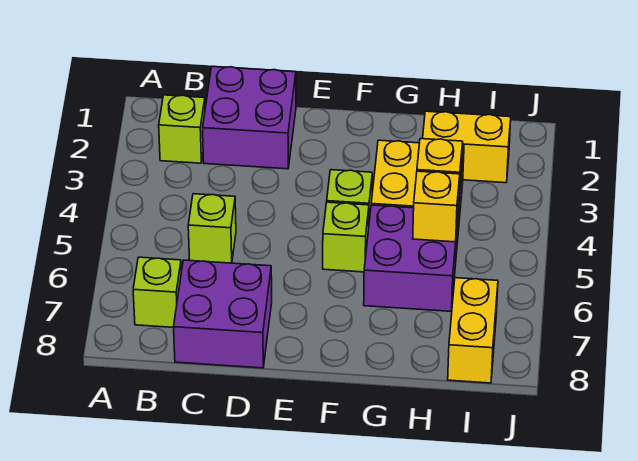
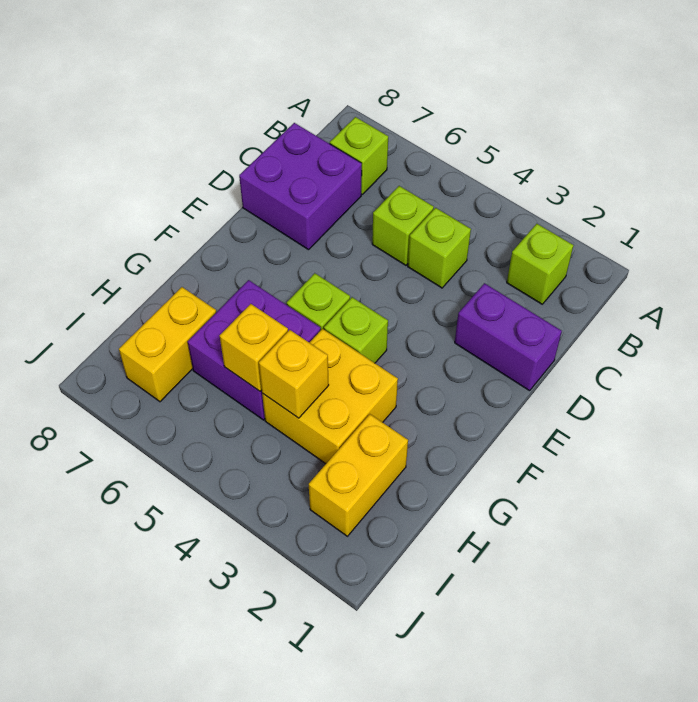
purple brick C1:D2 level 1 -> purple brick D1:D2 level 1
none -> lime brick C4 level 1
yellow brick I7:I8 level 1 -> yellow brick H7:I7 level 1

